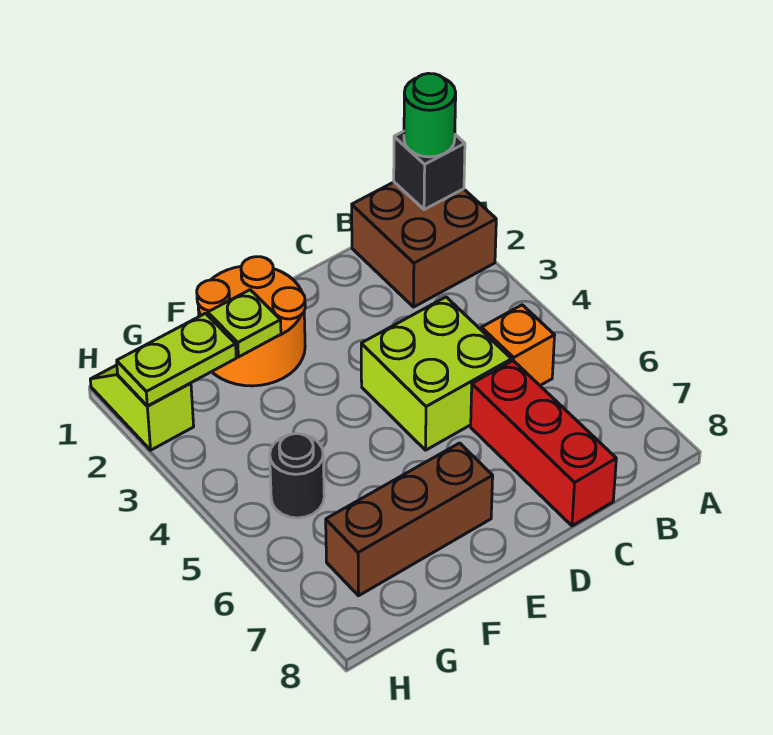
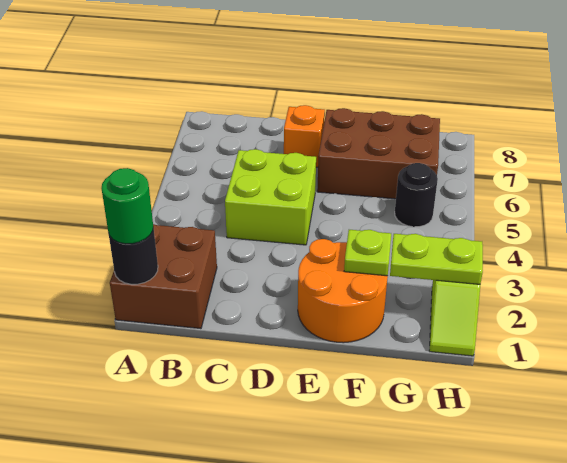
black brick A1 level 2 -> black round brick A1 level 2
orange brick B5 level 1 -> orange brick D7 level 1
red brick C6:C8 level 1 -> none
brown brick E7:G7 level 1 -> brown brick E6:G7 level 1

